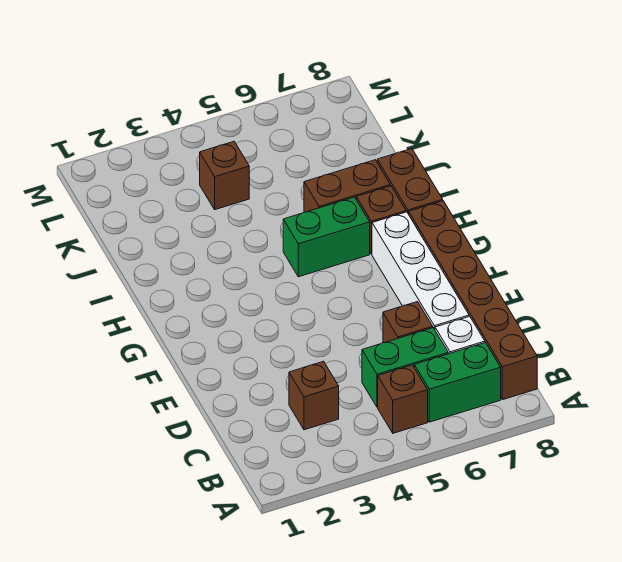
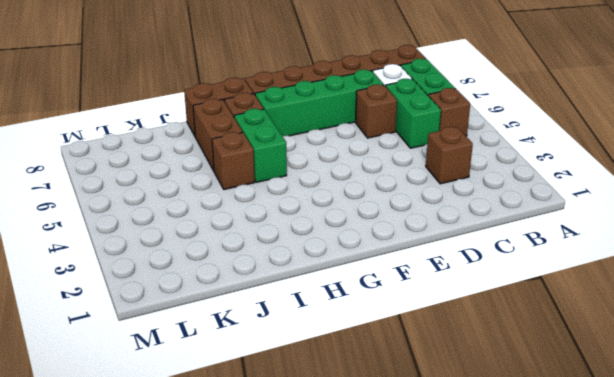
white brick D7:G7 level 1 -> green brick D7:G7 level 1
brown brick K4 level 1 -> brown brick I5 level 1

